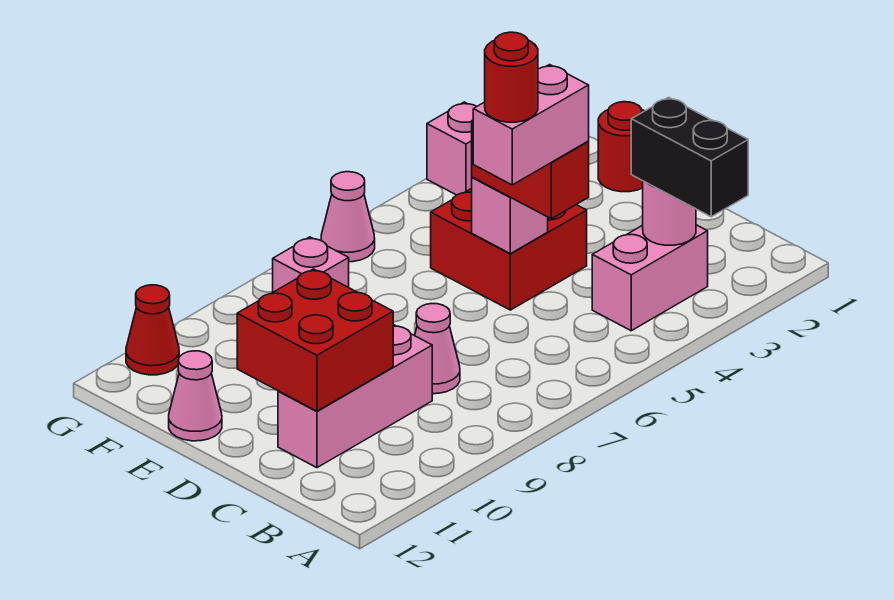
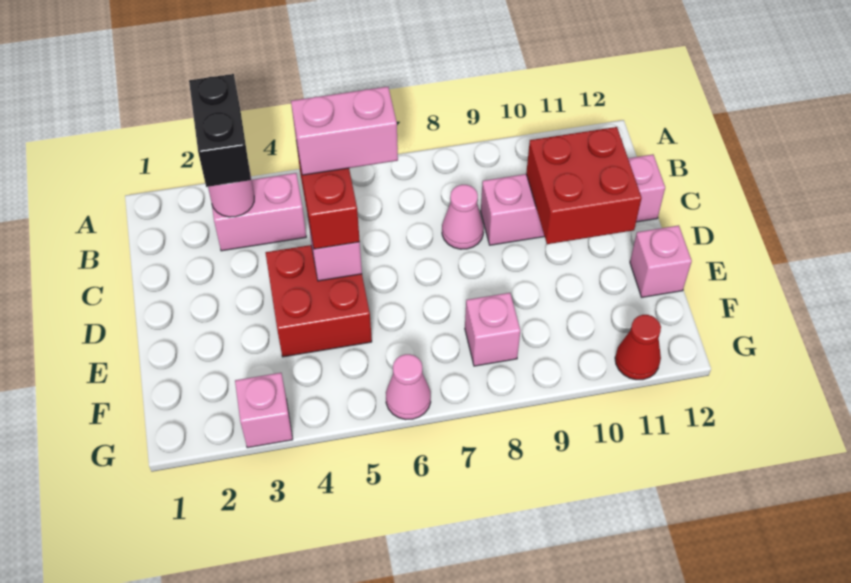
red round brick C6 level 5 -> none
pink brick C9:C11 level 1 -> pink brick C9:C12 level 1
red round brick E1 level 1 -> none
pink cone E12 level 1 -> pink brick E12 level 1

